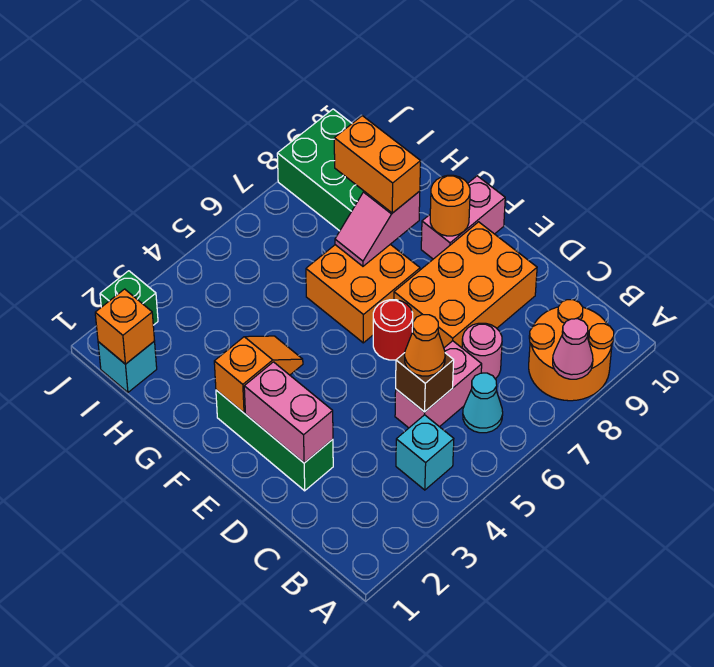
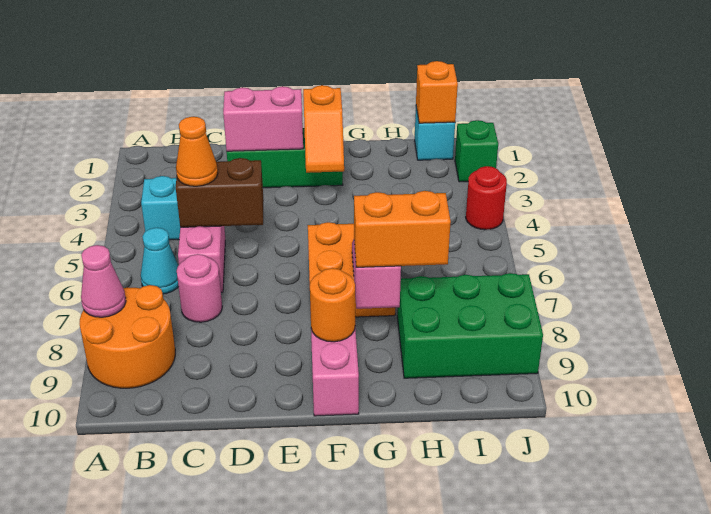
brown brick C5 level 2 -> brown brick C5:D5 level 2
orange brick D7:E9 level 1 -> none
red round brick E6 level 1 -> red round brick J4 level 1

